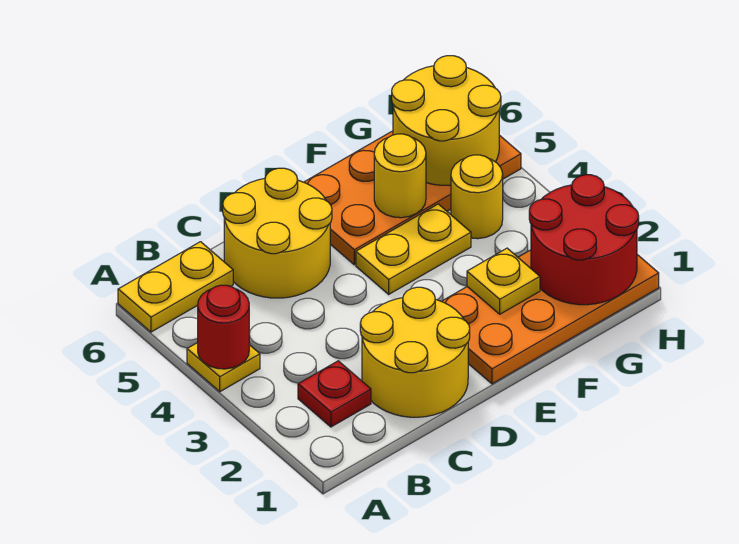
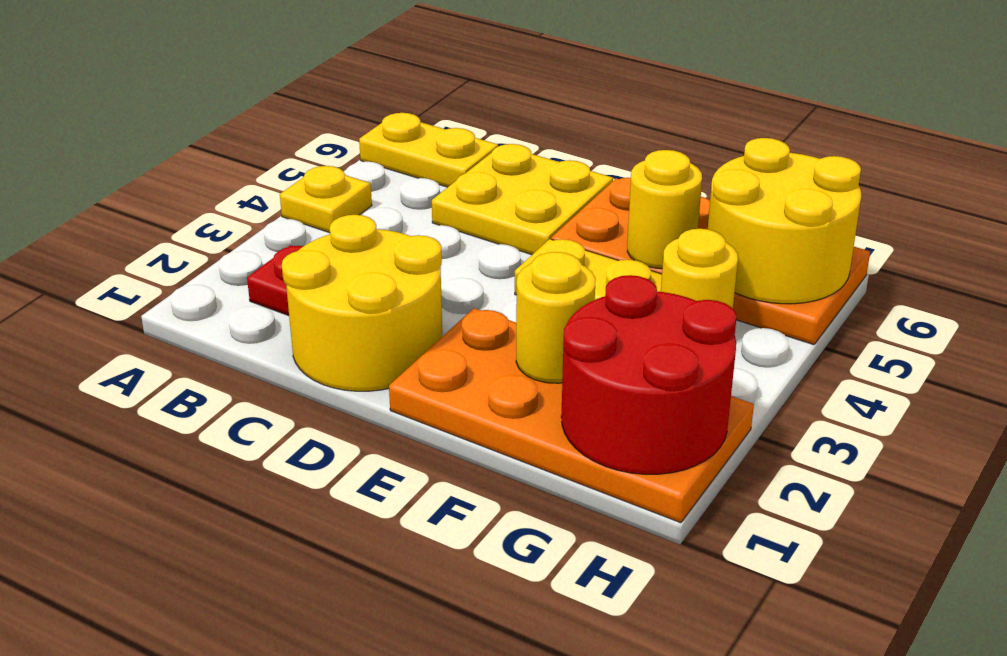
red round brick A4 level 2 -> none
yellow round brick C5:D6 level 1 -> yellow plate C5:D6 level 1
yellow plate F2 level 2 -> yellow round brick F2 level 2

